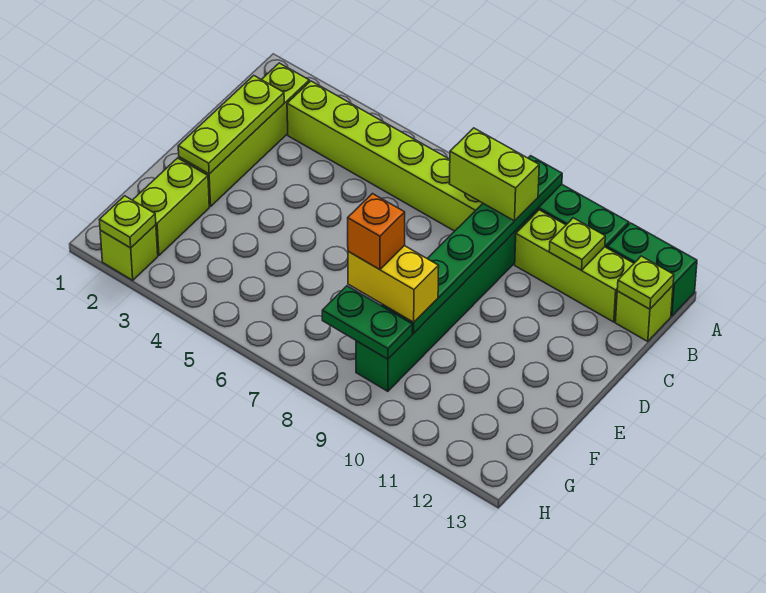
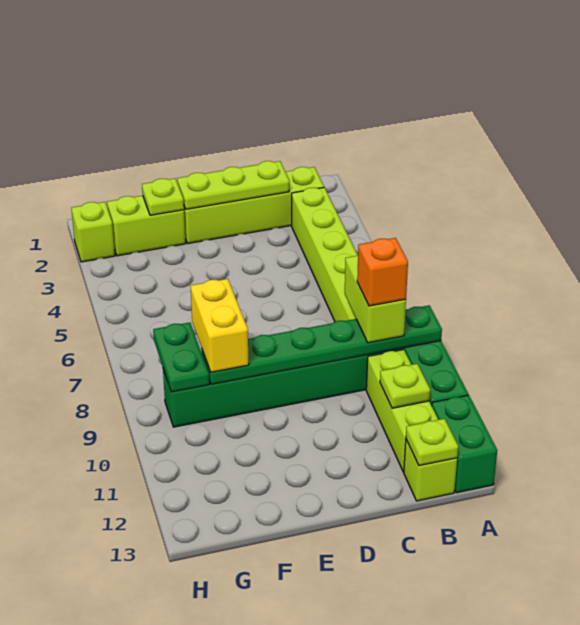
orange brick F8 level 4 -> orange brick B9 level 4
lime plate H2 level 2 -> lime plate F2 level 2

